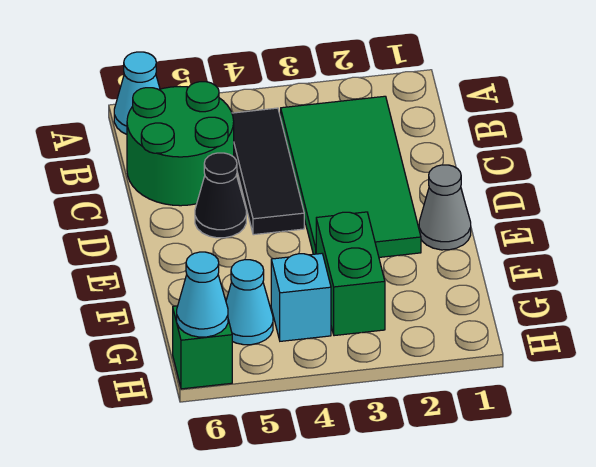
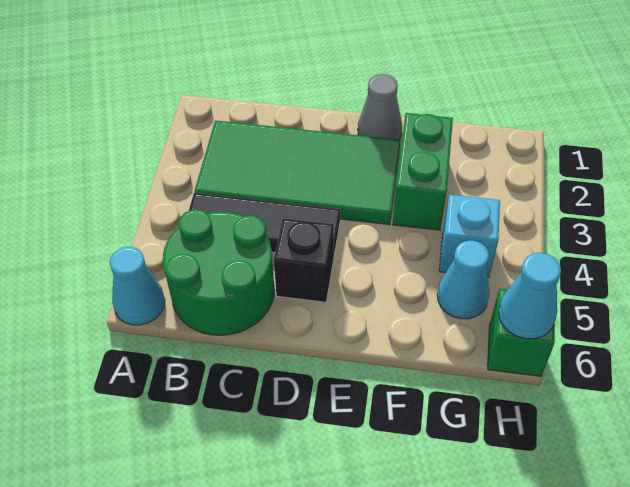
black cone D5 level 1 -> black brick D5 level 1
green brick F3:G3 level 1 -> green brick F2:F3 level 1

